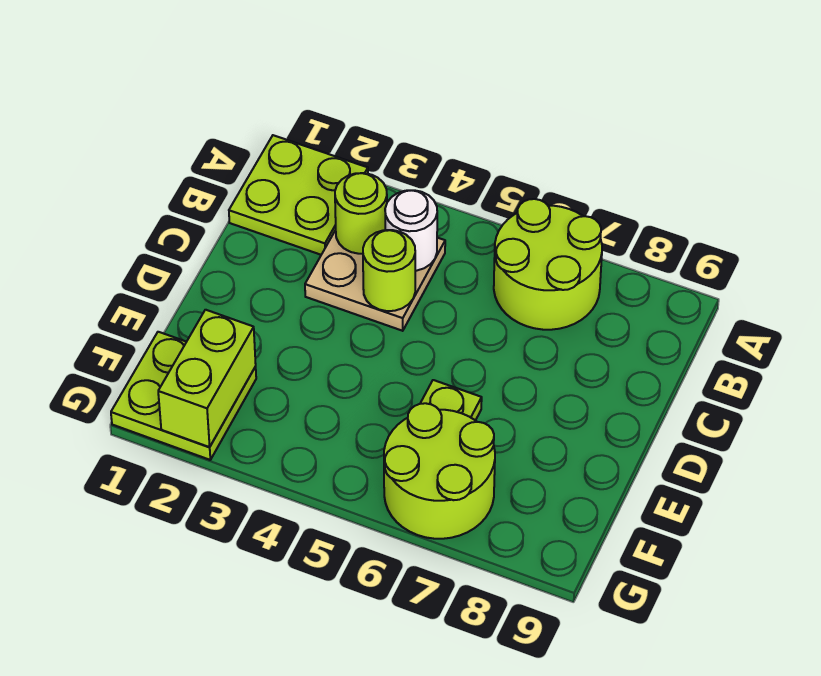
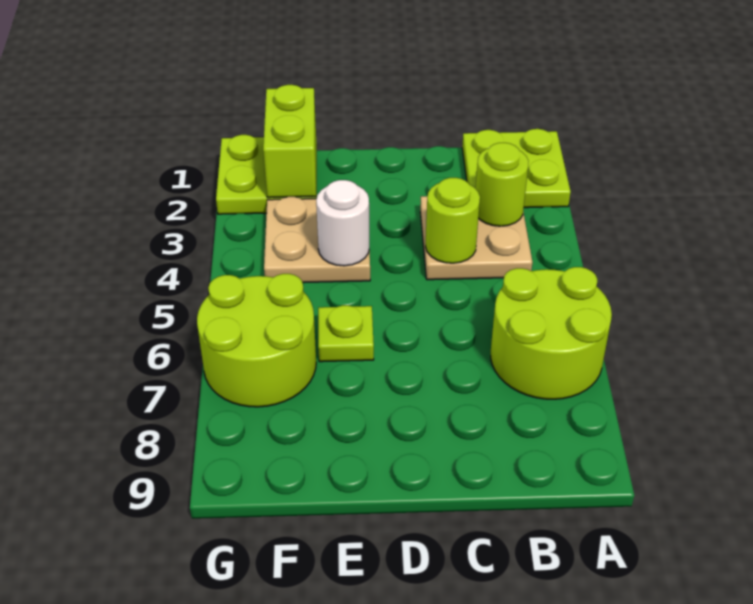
white round brick B4 level 2 -> white round brick E4 level 2
none -> tan plate E3:F4 level 1
lime brick F2:G2 level 2 -> lime brick F1:F2 level 2

